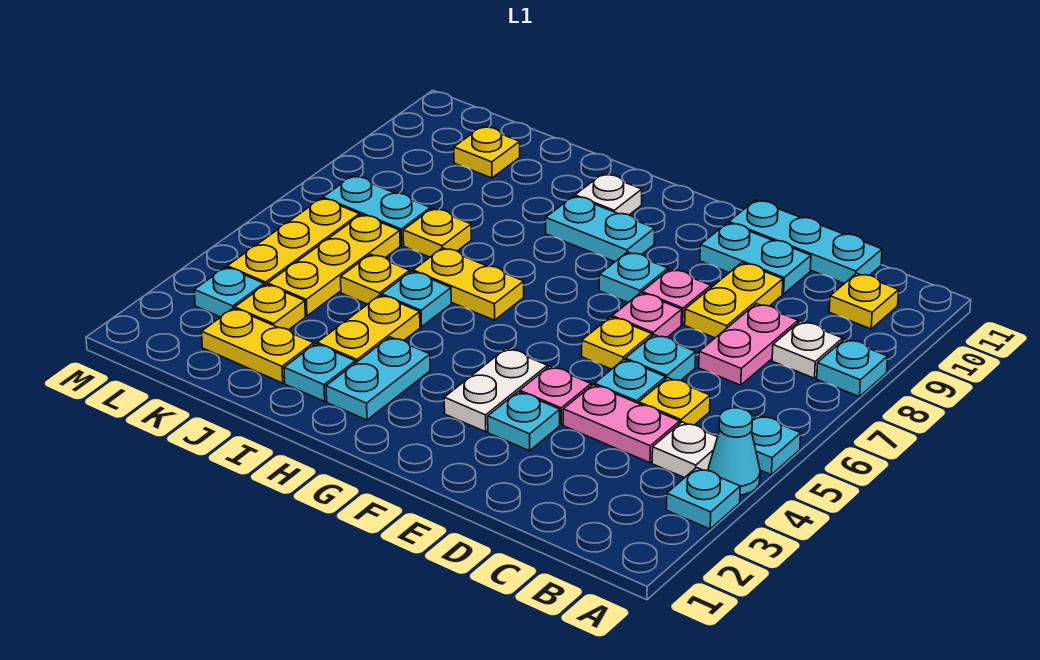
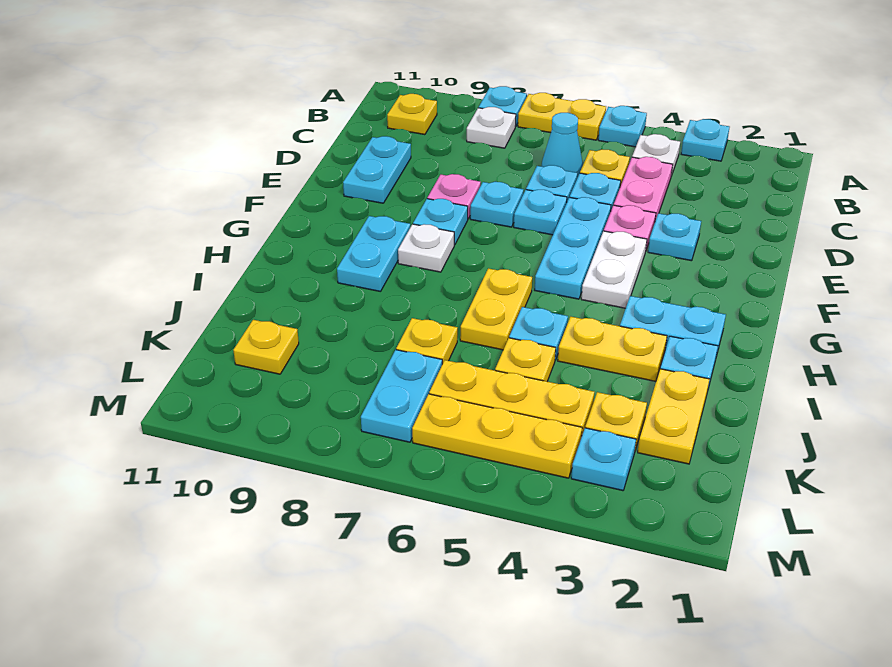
cyan cone A4 level 1 -> cyan cone C6 level 1
pink plate C7:C8 level 1 -> none
cyan plate C11:E11 level 1 -> cyan plate E5:G5 level 1
yellow plate D8:D9 level 1 -> yellow plate A6:A7 level 1
yellow plate E6 level 1 -> cyan plate E6 level 1
pink plate E7 level 1 -> cyan plate E7 level 1
white plate F3:F4 level 1 -> white plate F4:G4 level 1
white plate H10 level 1 -> white plate G8 level 1

